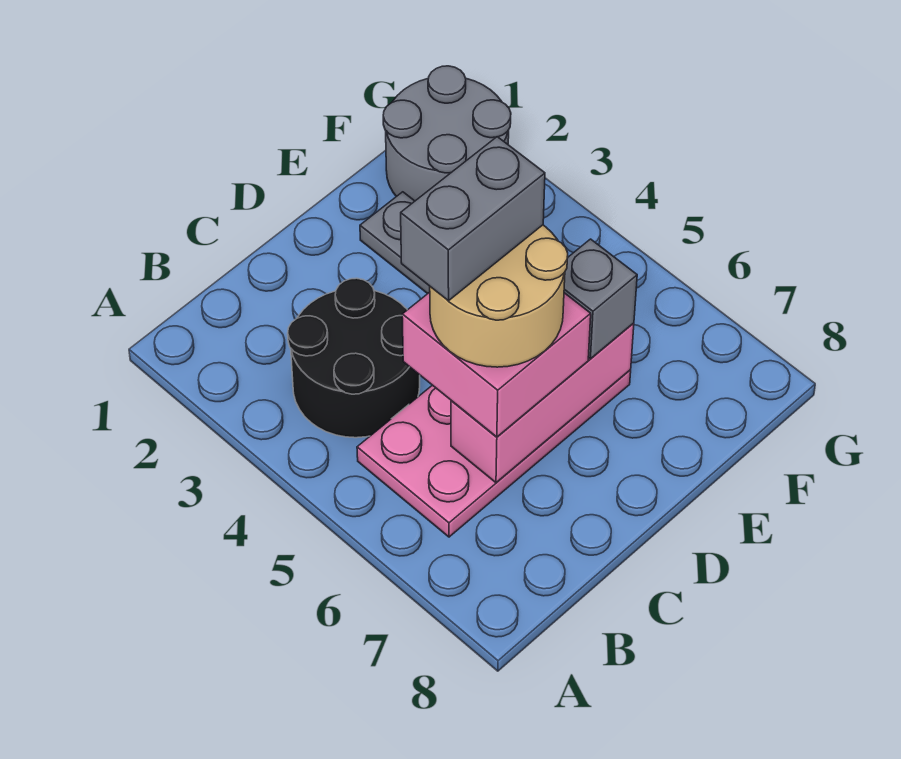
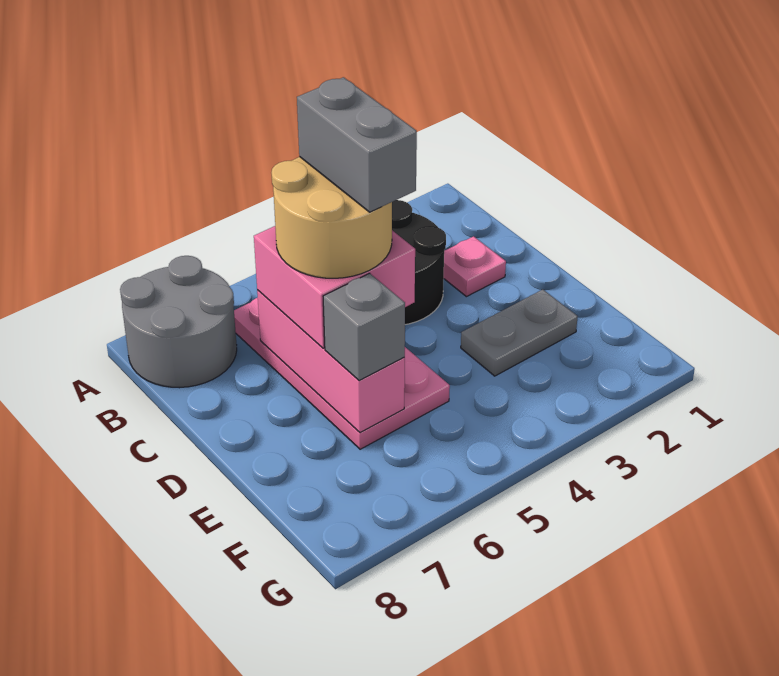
none -> pink plate C2 level 1
grey round brick F1:G2 level 1 -> grey round brick A7:B8 level 1

